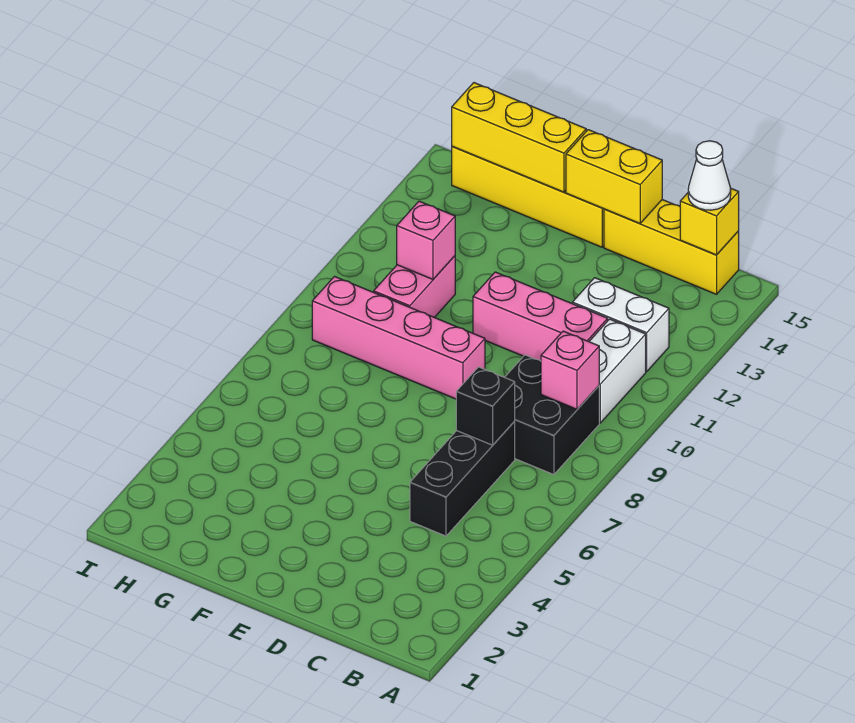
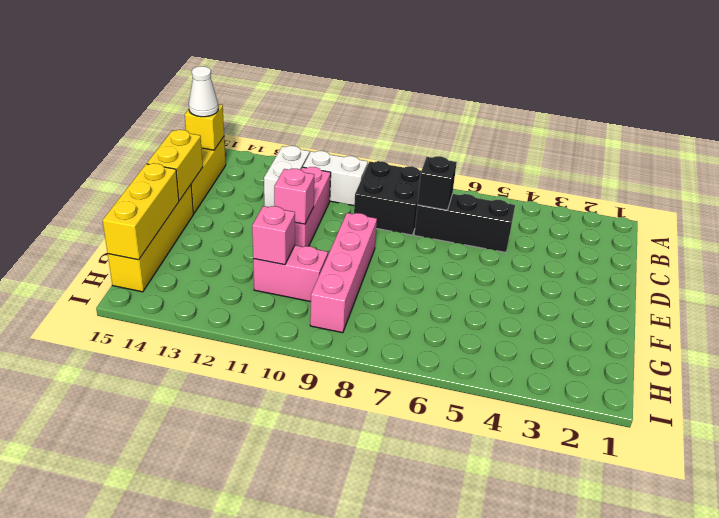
pink brick B9 level 2 -> pink brick E11 level 2

